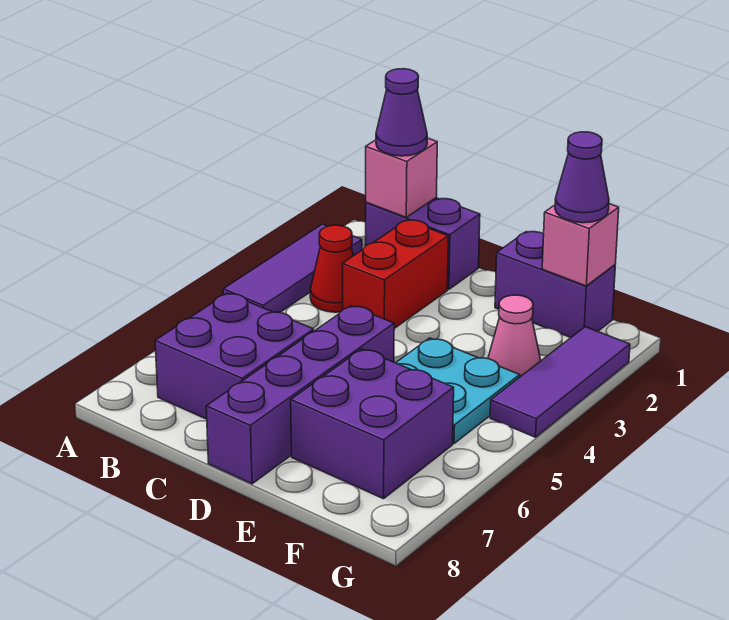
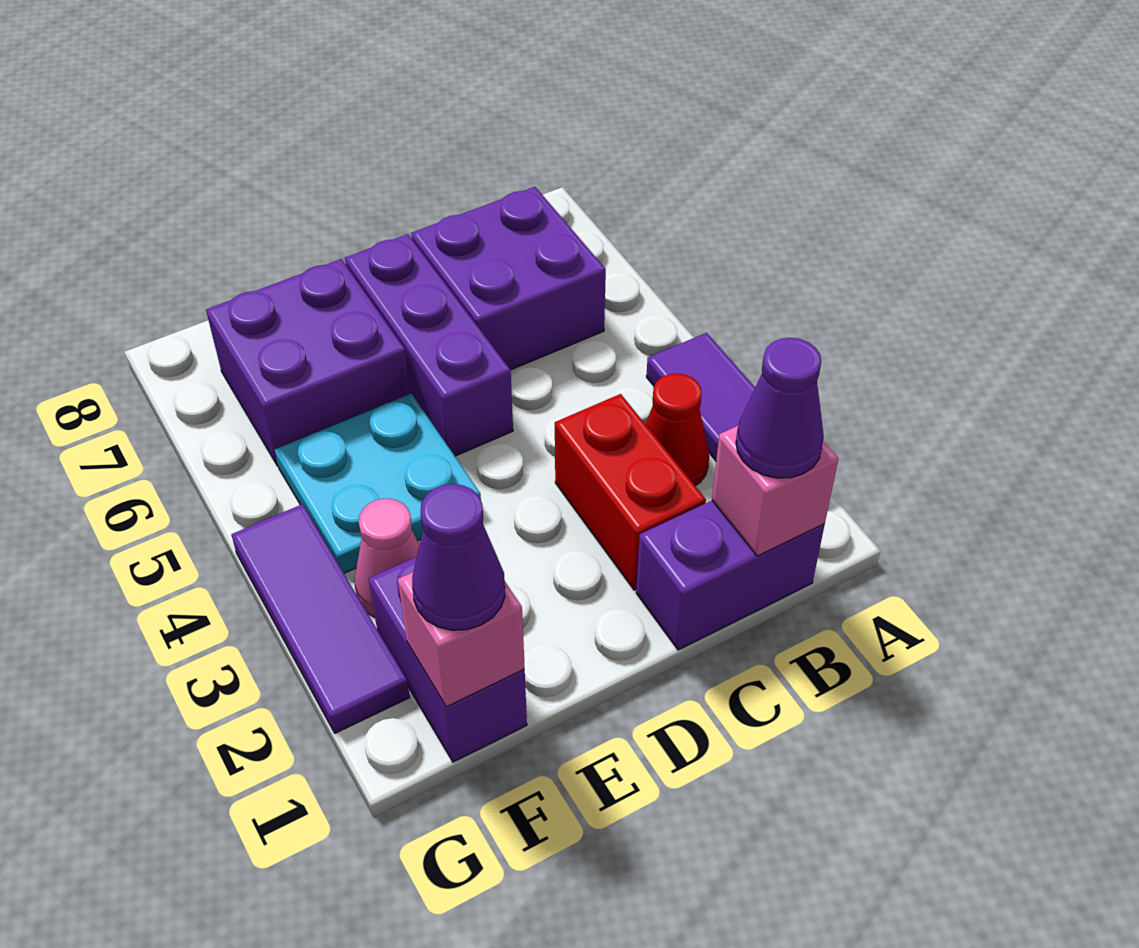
purple brick D5:D8 level 1 -> purple brick D5:D7 level 1
purple brick E1:F1 level 1 -> purple brick F1:F2 level 1

